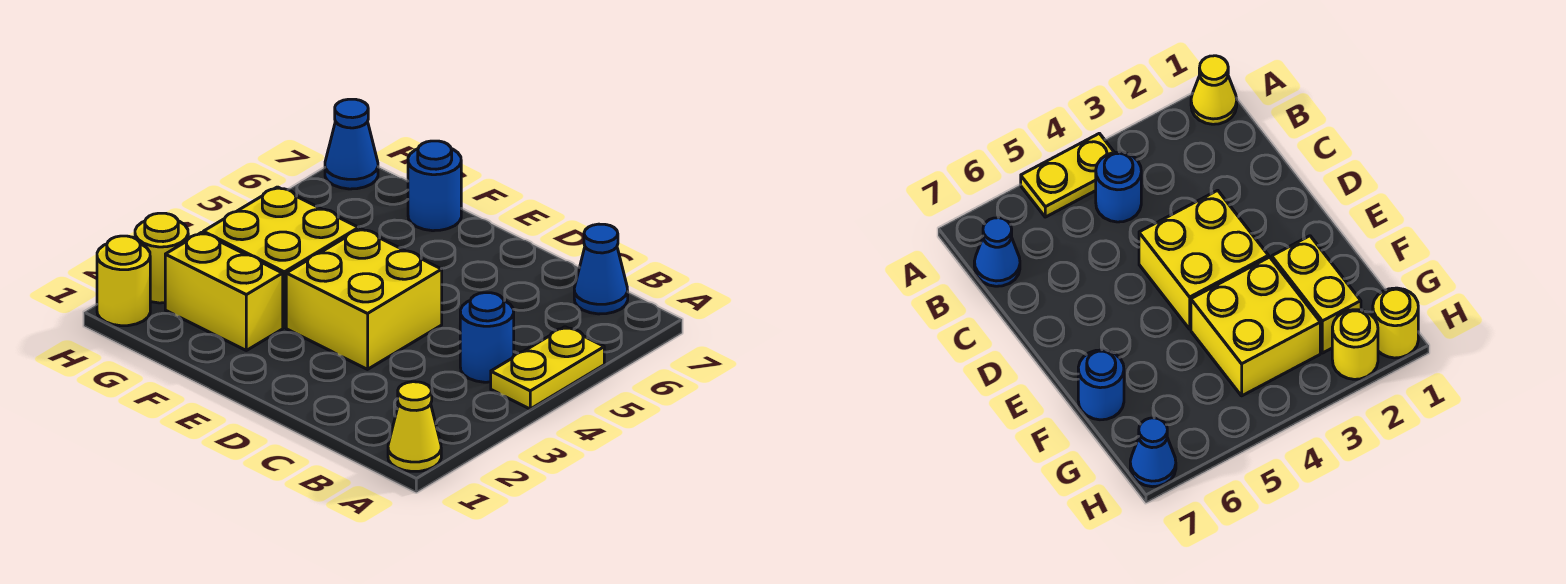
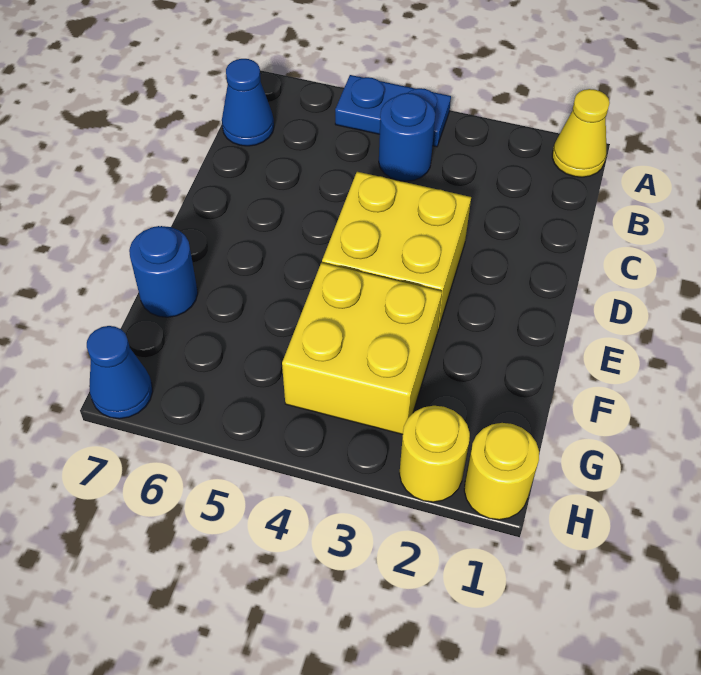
yellow plate A4:A5 level 1 -> blue plate A4:A5 level 1
yellow brick F2:G2 level 1 -> none

